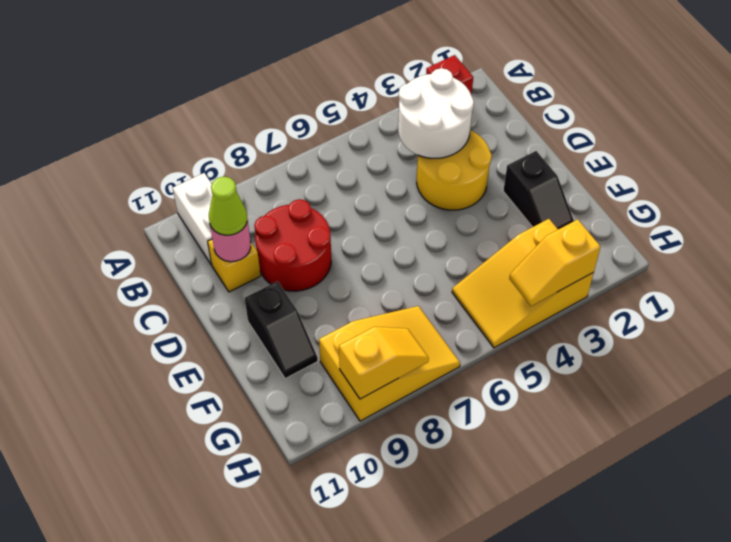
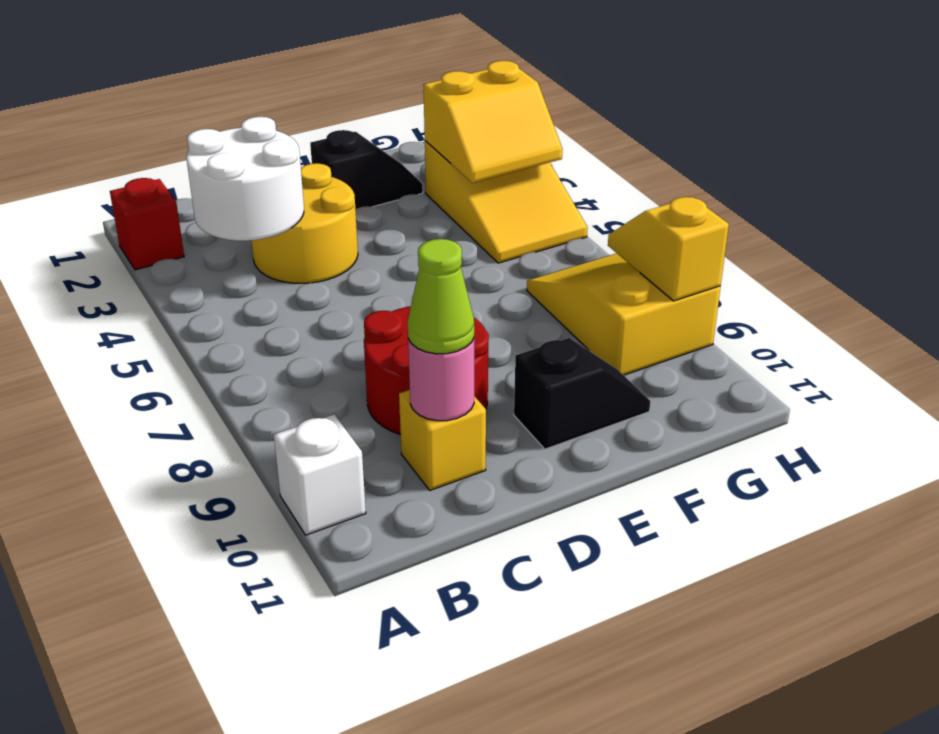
white brick A10:B10 level 1 -> white brick A10 level 1
yellow slope H3:H4 level 2 top 3 -> yellow slope G3:H4 level 2 top 3

